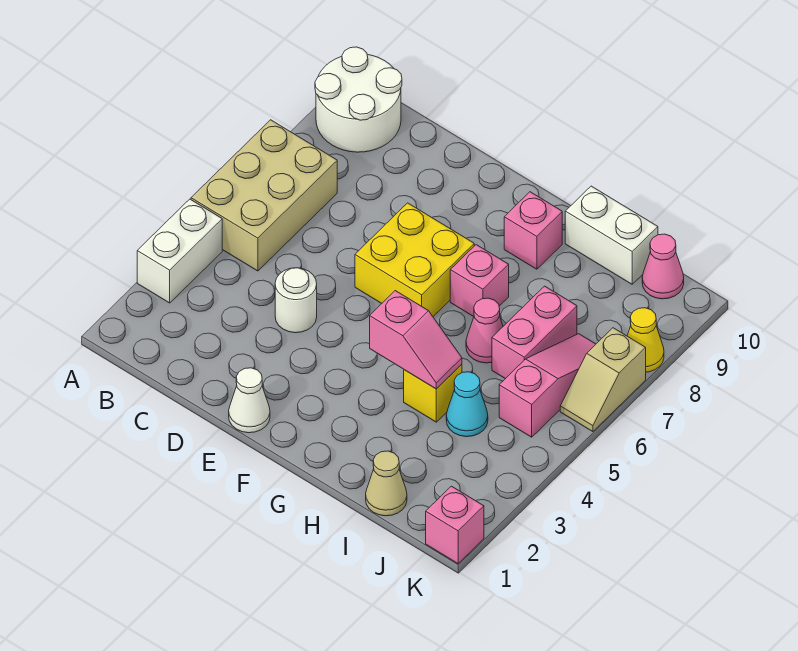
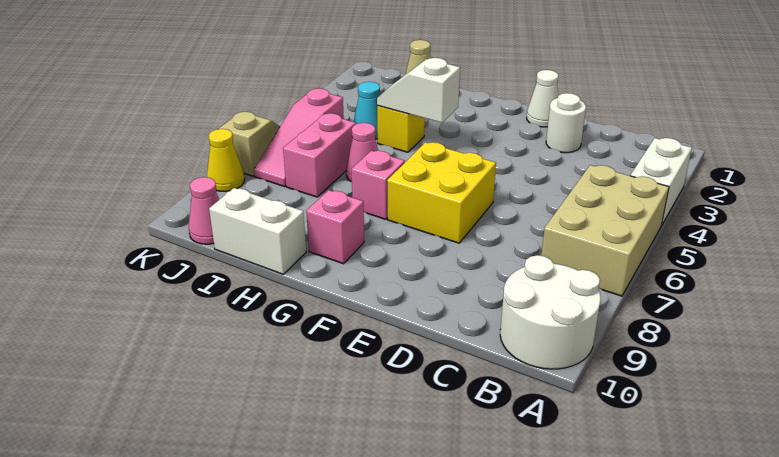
white round brick D4 level 1 -> white round brick D2 level 1
pink slope G4:H4 level 2 top G -> white slope G4:H4 level 2 top G
pink brick K1 level 1 -> none

